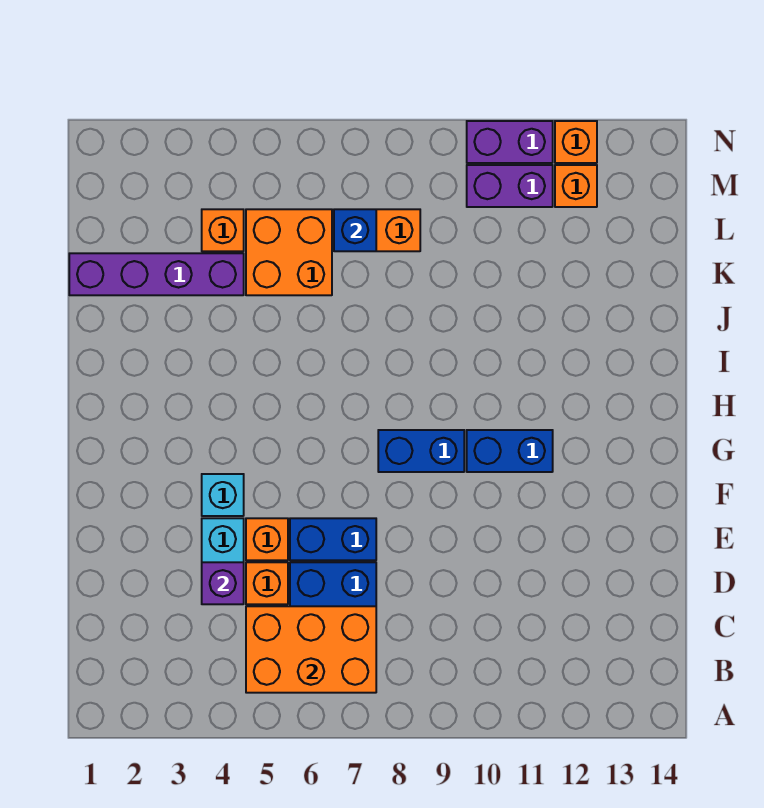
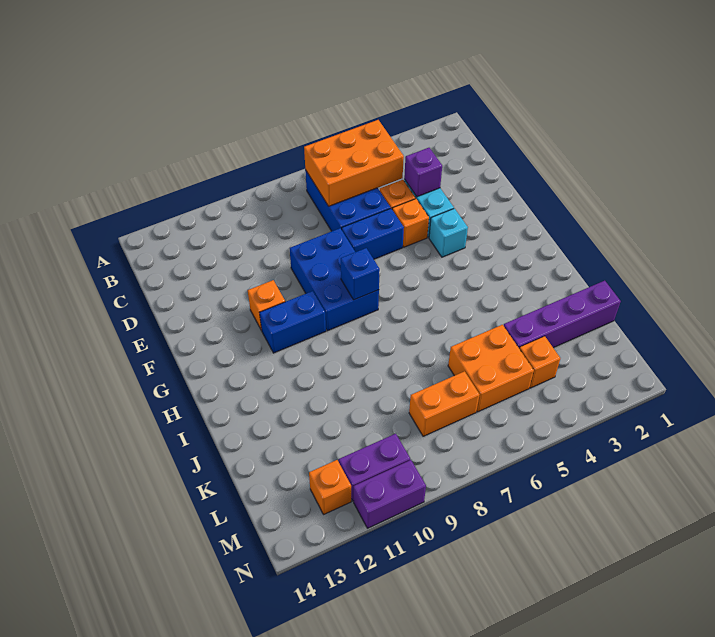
blue brick G8:G9 level 1 -> blue brick E8:G9 level 1
blue brick L7 level 2 -> blue brick G8 level 2
orange brick N12 level 1 -> orange brick F11 level 1

